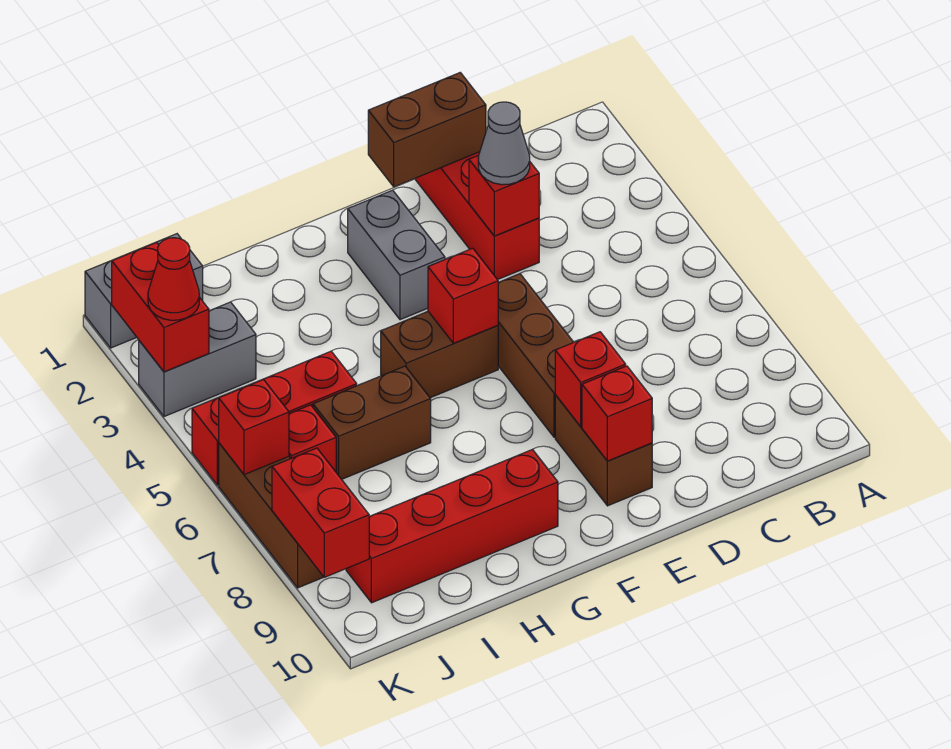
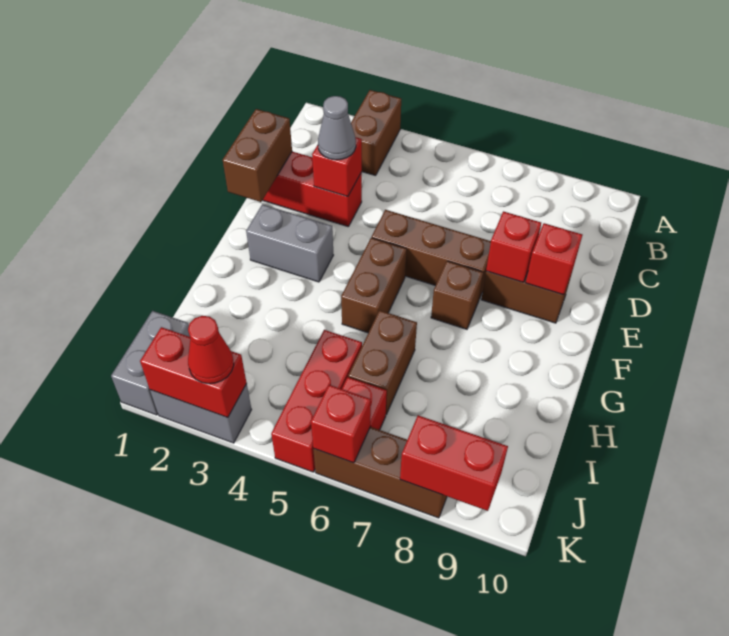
none -> brown brick A3:B3 level 1
red brick F5 level 2 -> none
none -> brown brick F7 level 1
red brick G9:J9 level 1 -> none
grey brick J3:K3 level 1 -> grey brick K2:K3 level 1

